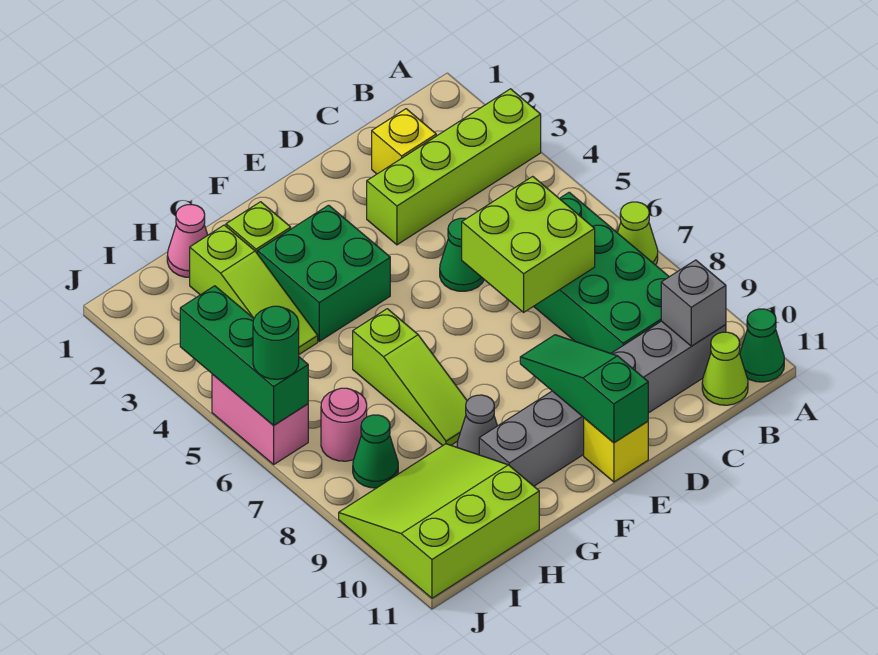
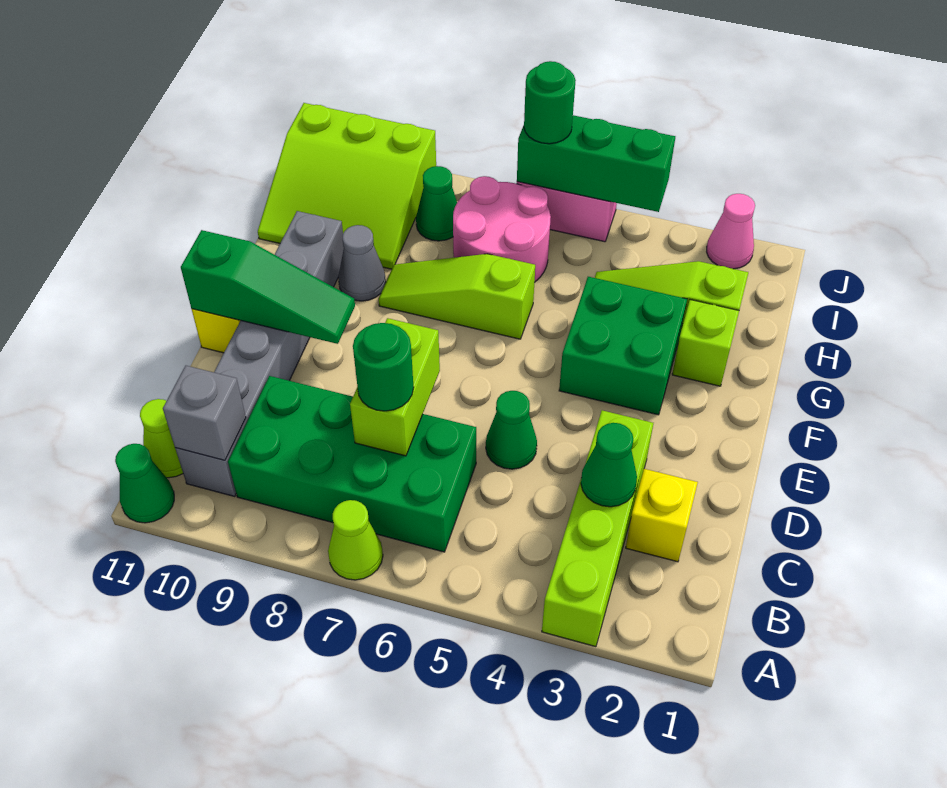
none -> green cone C3 level 2
lime brick C6:D7 level 2 -> lime brick C7:D7 level 2
none -> green round brick C7 level 3
pink cone H1 level 1 -> pink cone J2 level 1
lime slope H9:J11 level 1 top 11 -> lime slope H9:J11 level 1 top J
pink round brick I7 level 1 -> pink round brick H6:I7 level 1

